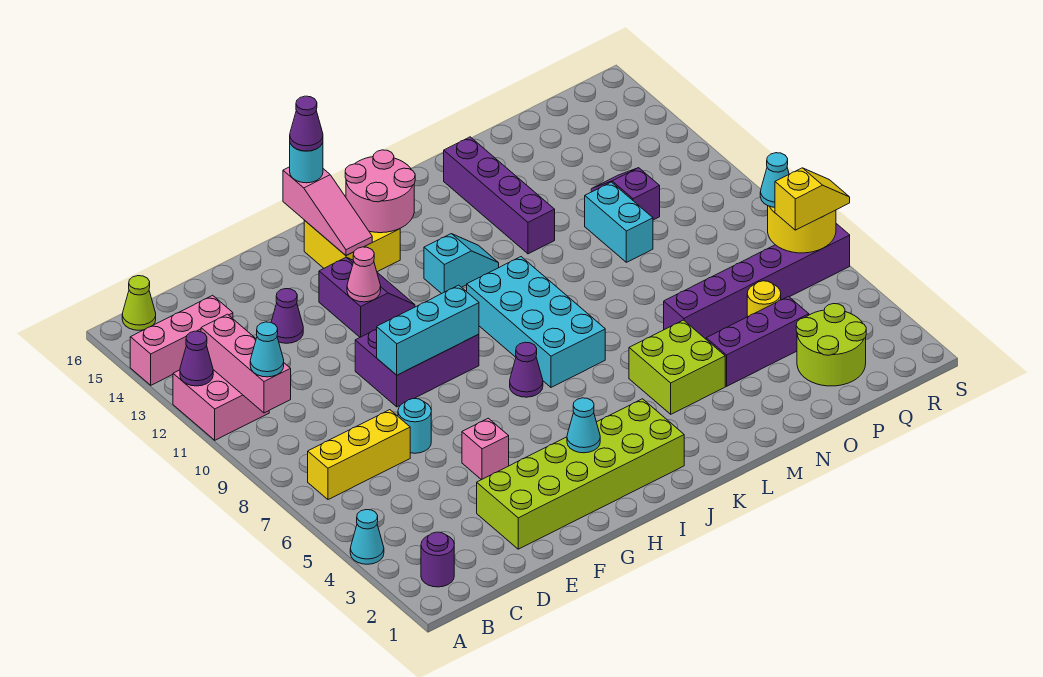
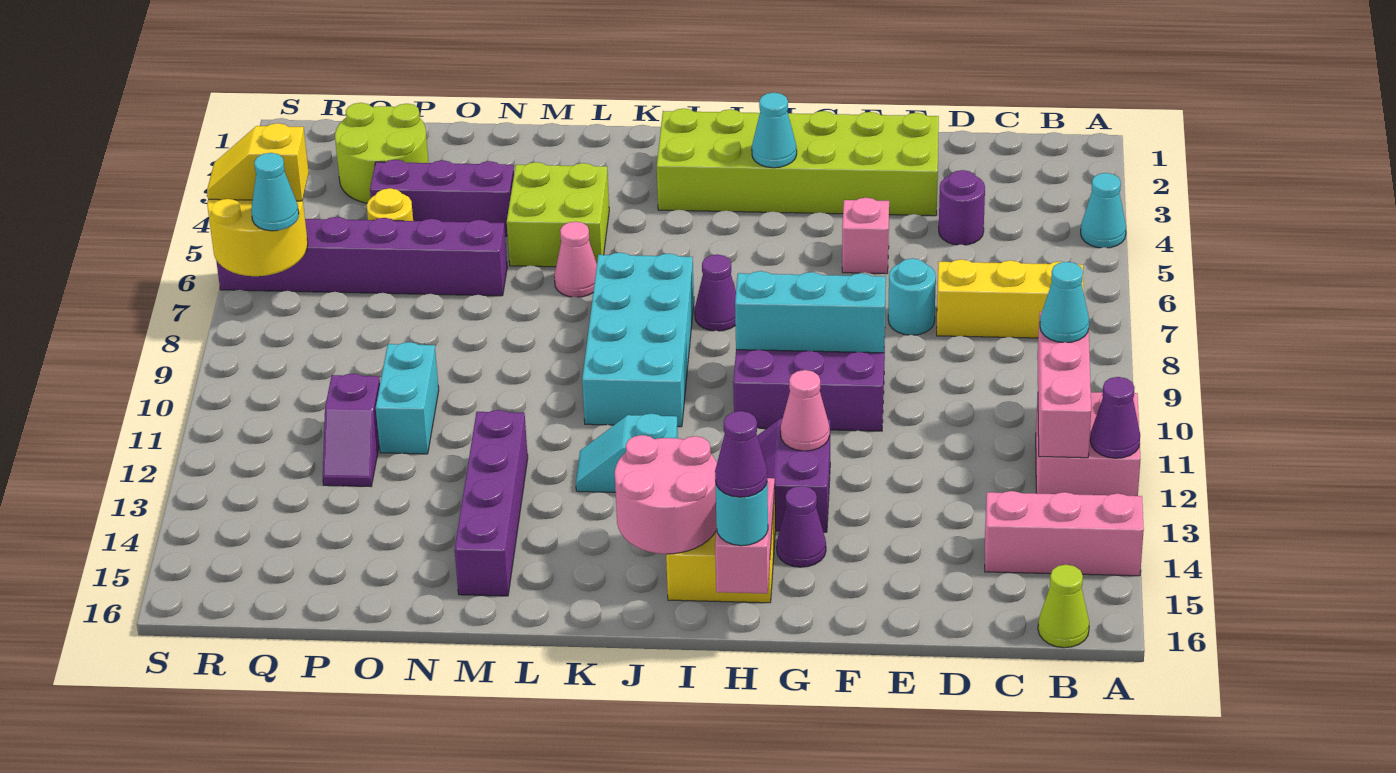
purple round brick B2 level 1 -> purple round brick D4 level 1
purple cone E13 level 1 -> purple cone G14 level 1
none -> pink cone L6 level 1

